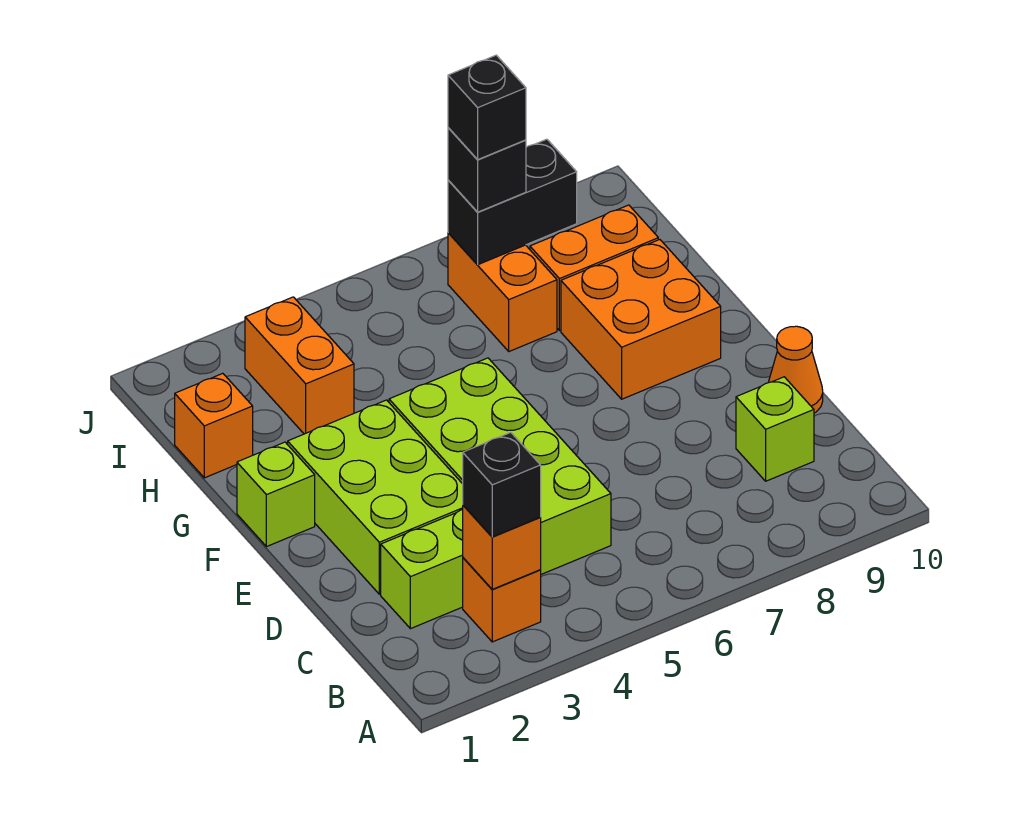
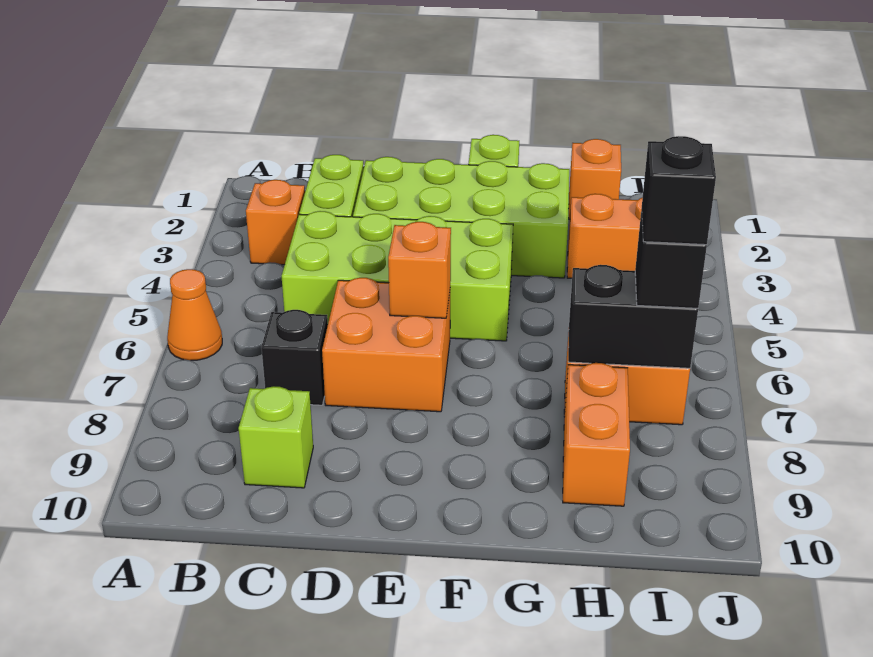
orange brick B3 level 2 -> orange brick E6 level 2
black brick B3 level 3 -> black brick C7 level 1
lime brick D2:F3 level 1 -> lime brick D2:G3 level 1
orange cone D10 level 1 -> orange cone A6 level 1
orange brick F8:G9 level 1 -> orange brick D6:E7 level 1
black brick I7:I8 level 2 -> black brick H7:I7 level 2

